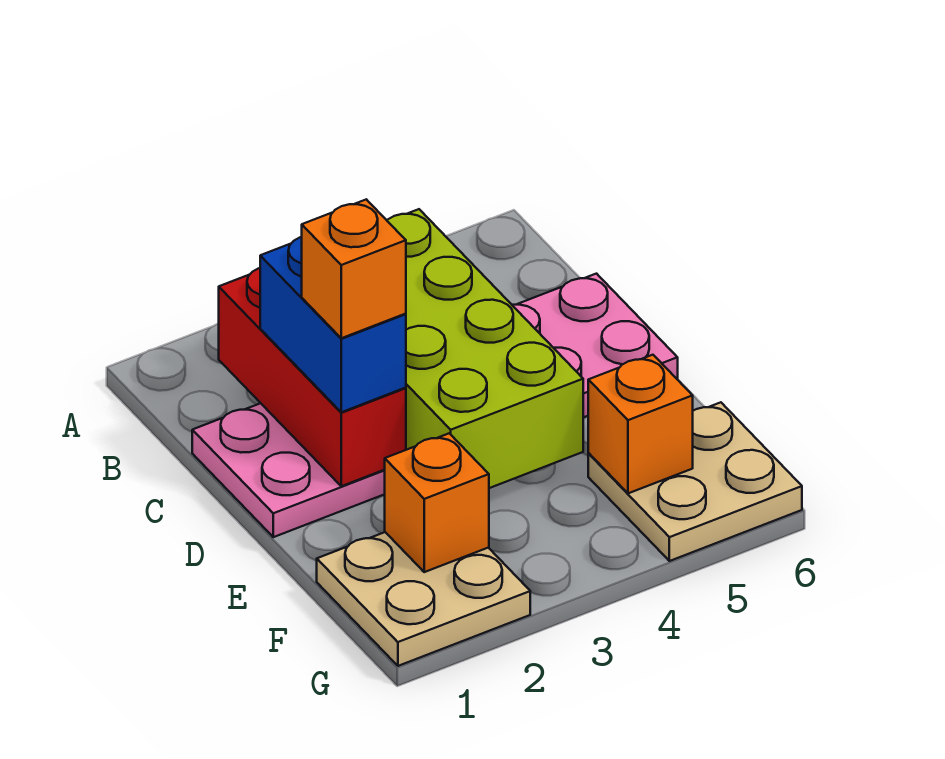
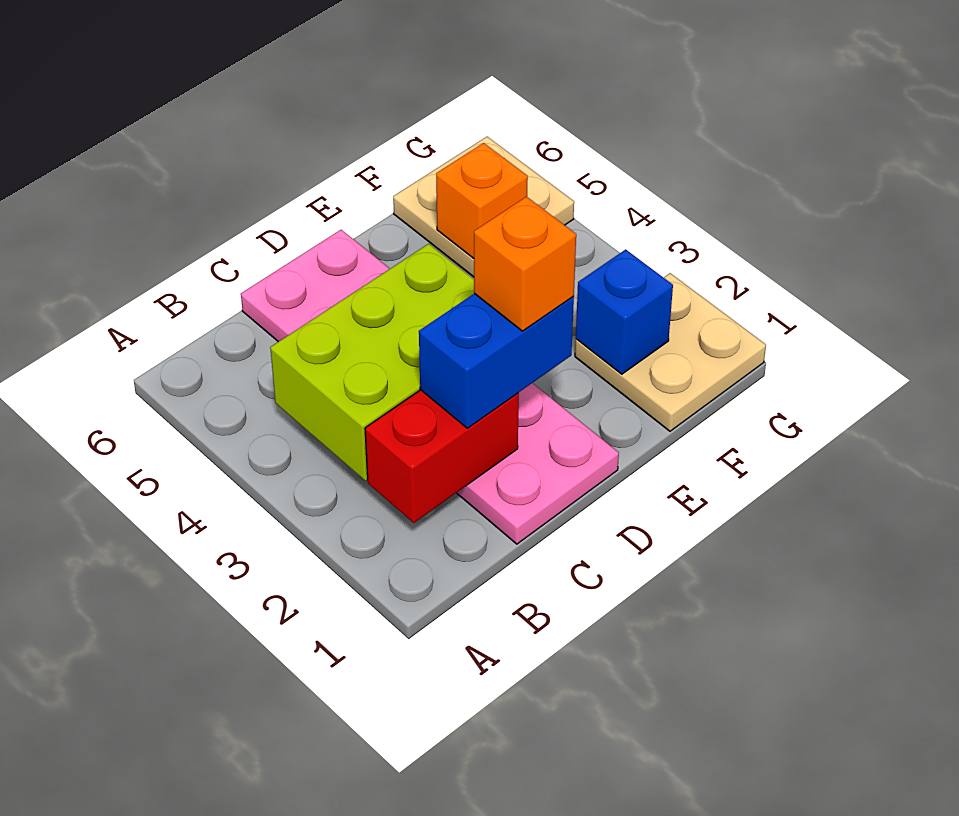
red brick B2:D2 level 2 -> red brick B2:C2 level 2
lime brick B3:E4 level 2 -> lime brick B3:D4 level 2
orange brick F2 level 2 -> blue brick F2 level 2

